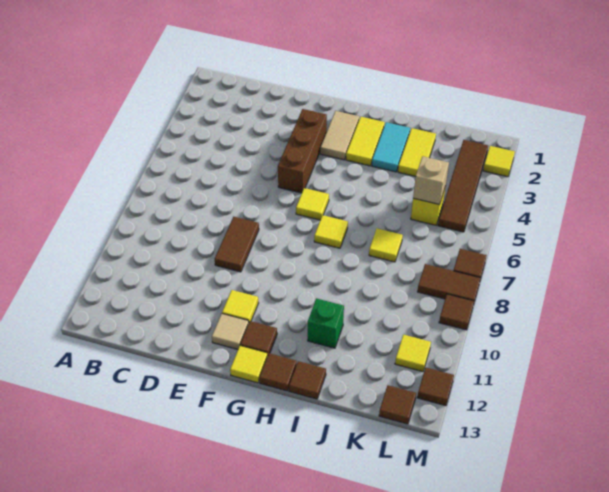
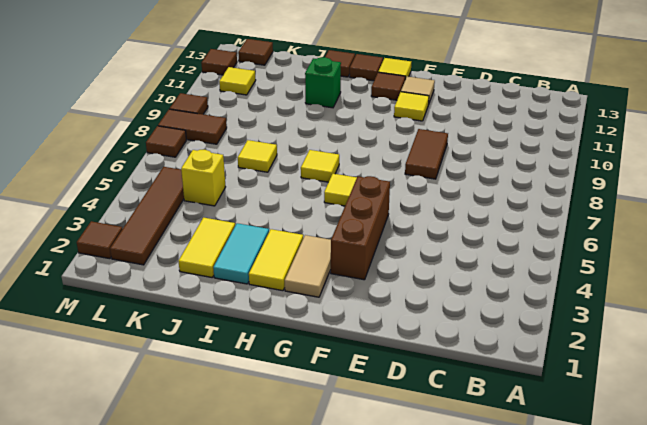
tan brick K5 level 2 -> none
yellow tile M2 level 1 -> brown tile M2 level 1

